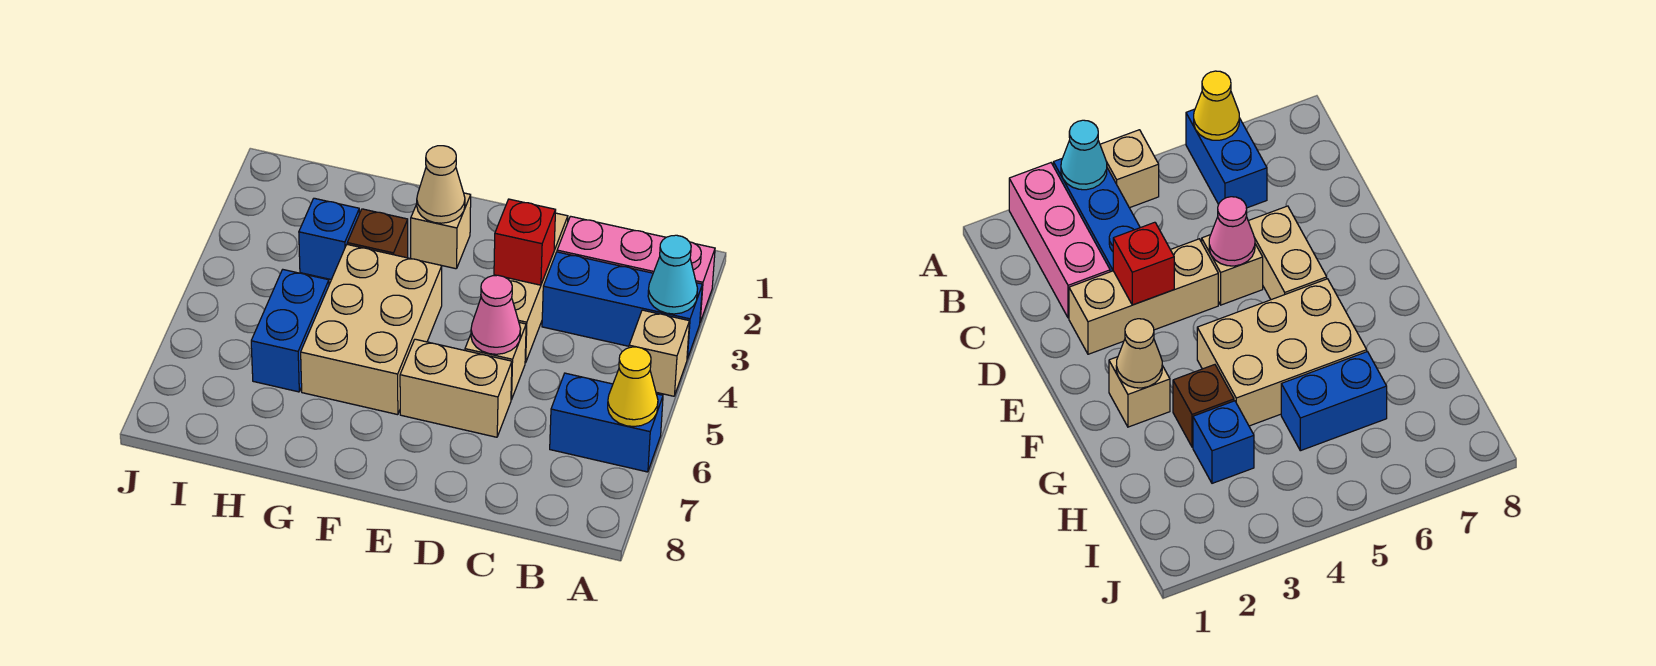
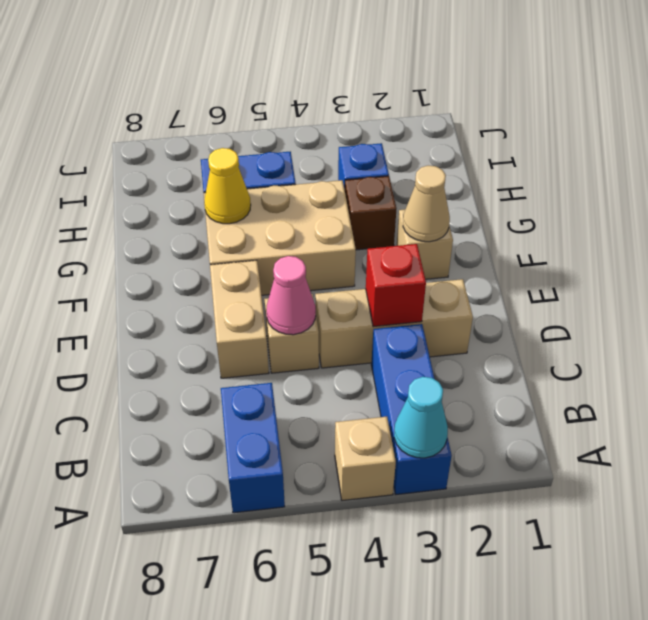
pink brick A2:C2 level 1 -> none
yellow cone A6 level 2 -> yellow cone G6 level 2

